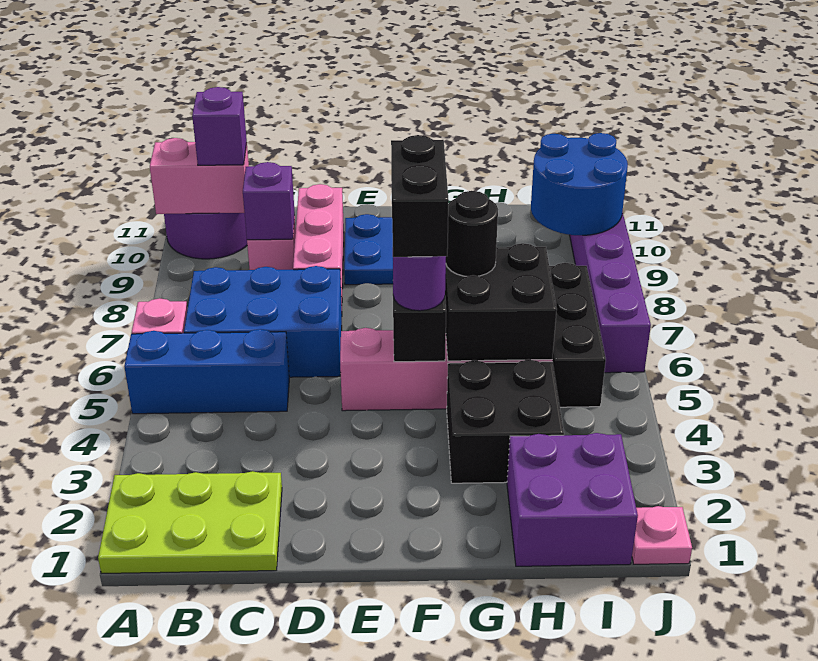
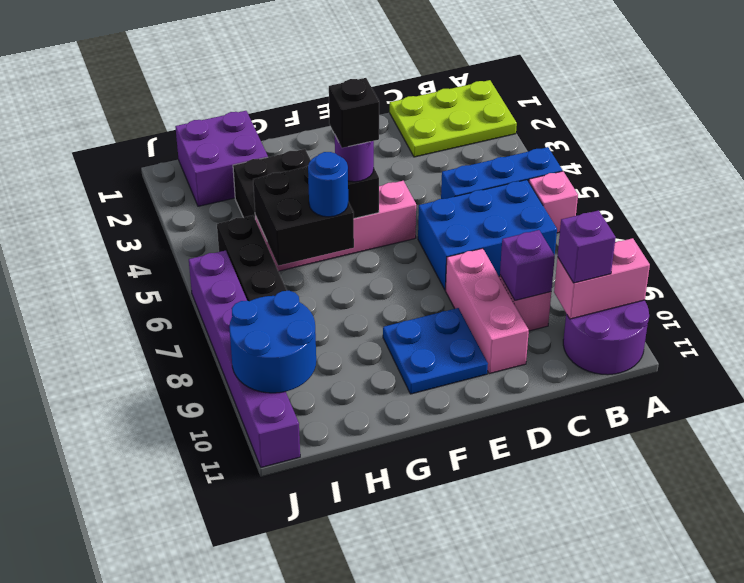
black brick F5:F6 level 4 -> black brick F5 level 4
black round brick G6 level 3 -> blue round brick G6 level 3
pink plate J1 level 1 -> none

